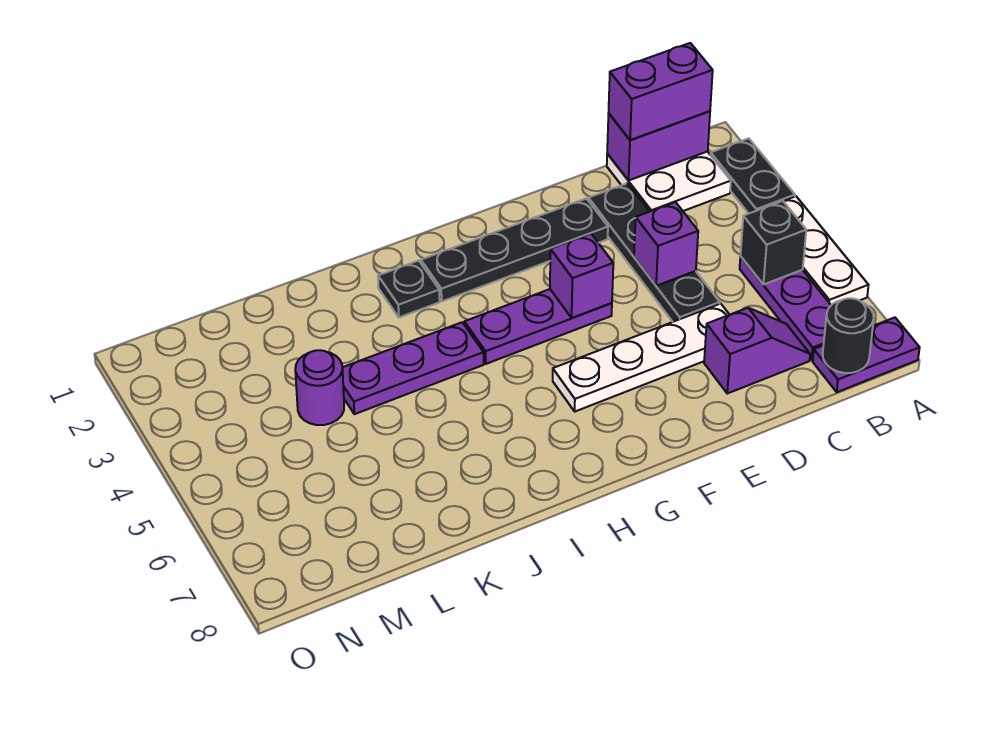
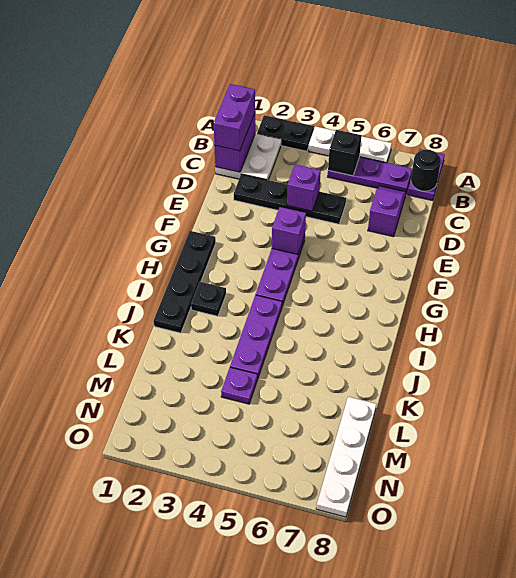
white plate D6:G6 level 1 -> white plate L8:O8 level 1
black plate E2:H2 level 1 -> black plate G1:J1 level 1
purple round brick L4 level 1 -> purple plate L4 level 1

